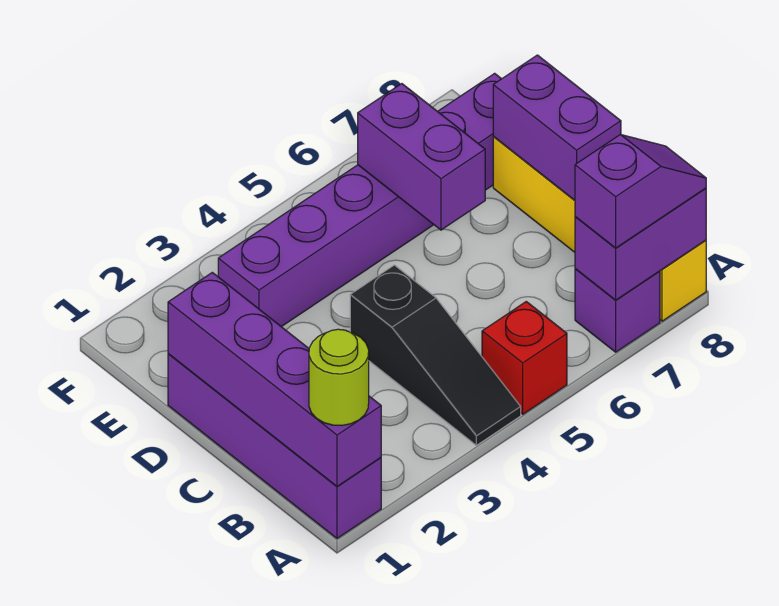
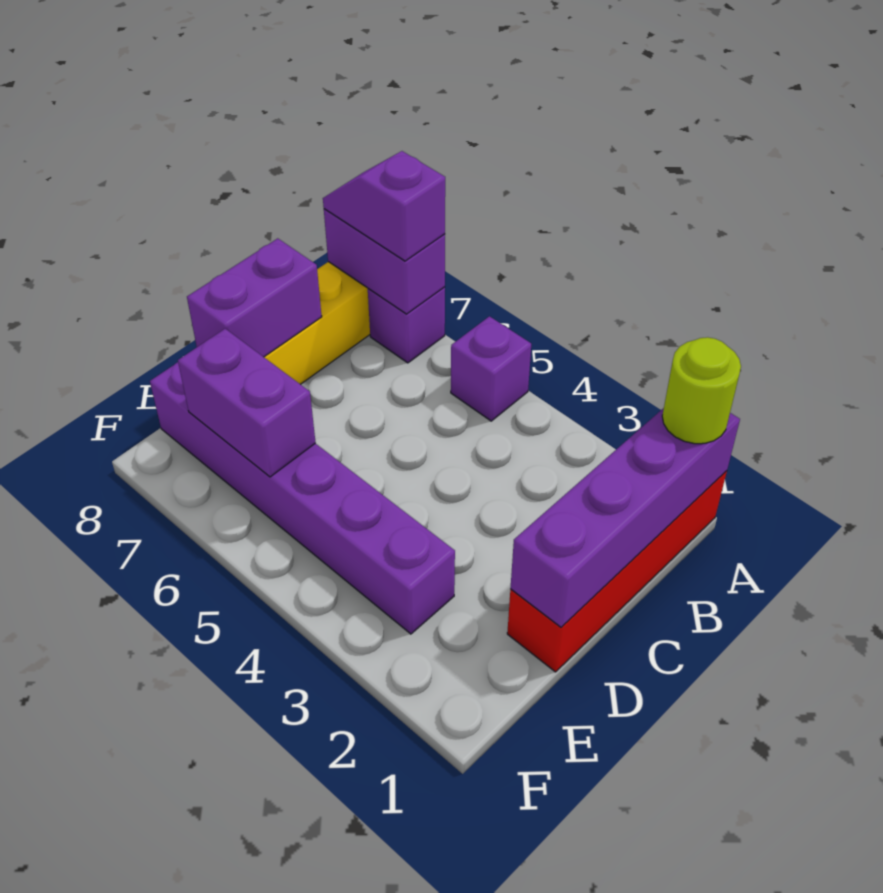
purple brick A1:D1 level 1 -> red brick A1:D1 level 1
black slope A4:C4 level 1 top C -> none
red brick A5 level 1 -> purple brick A5 level 1
purple brick D6:E6 level 2 -> purple brick E6:E7 level 2

